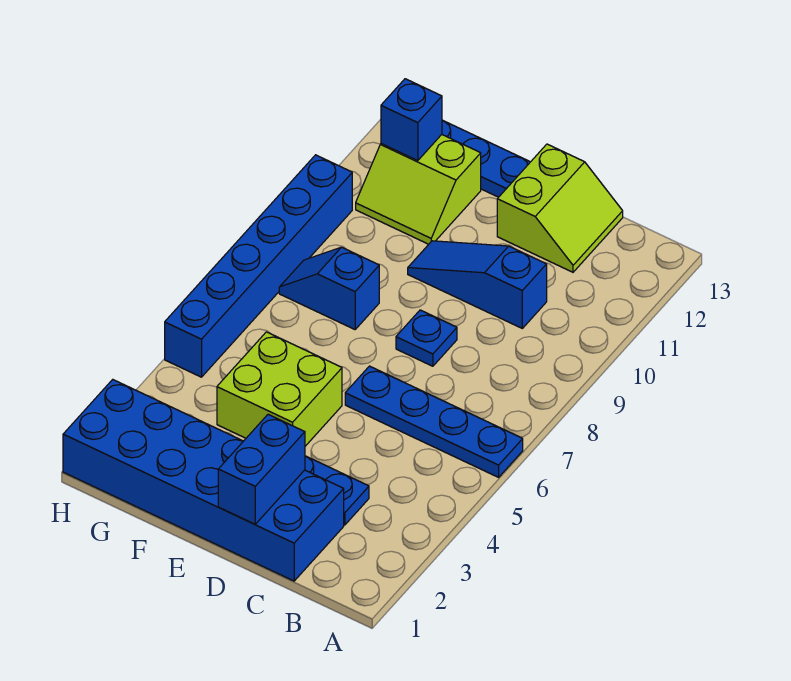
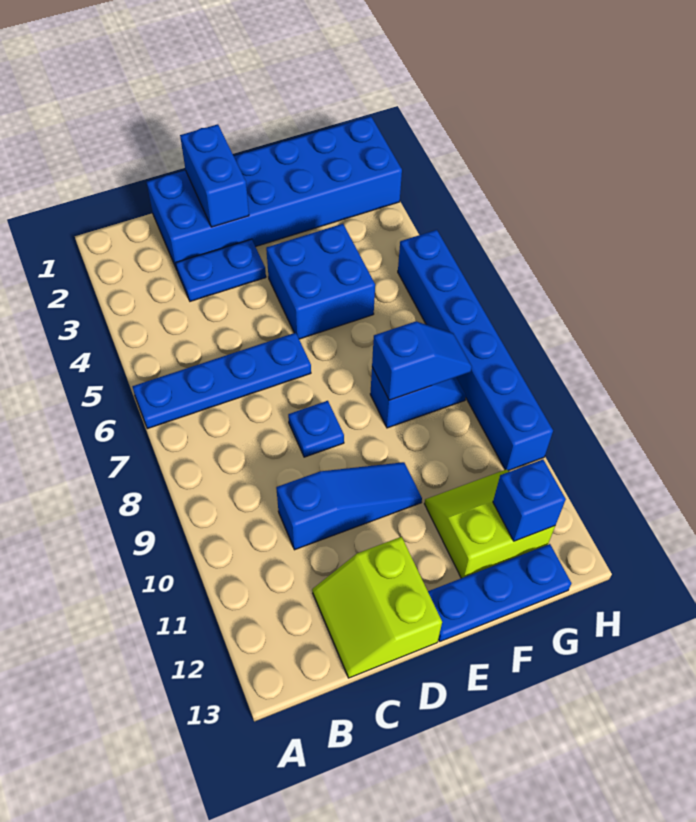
lime brick E4:F5 level 1 -> blue brick E4:F5 level 1
none -> blue slope F8:G8 level 2 top F

